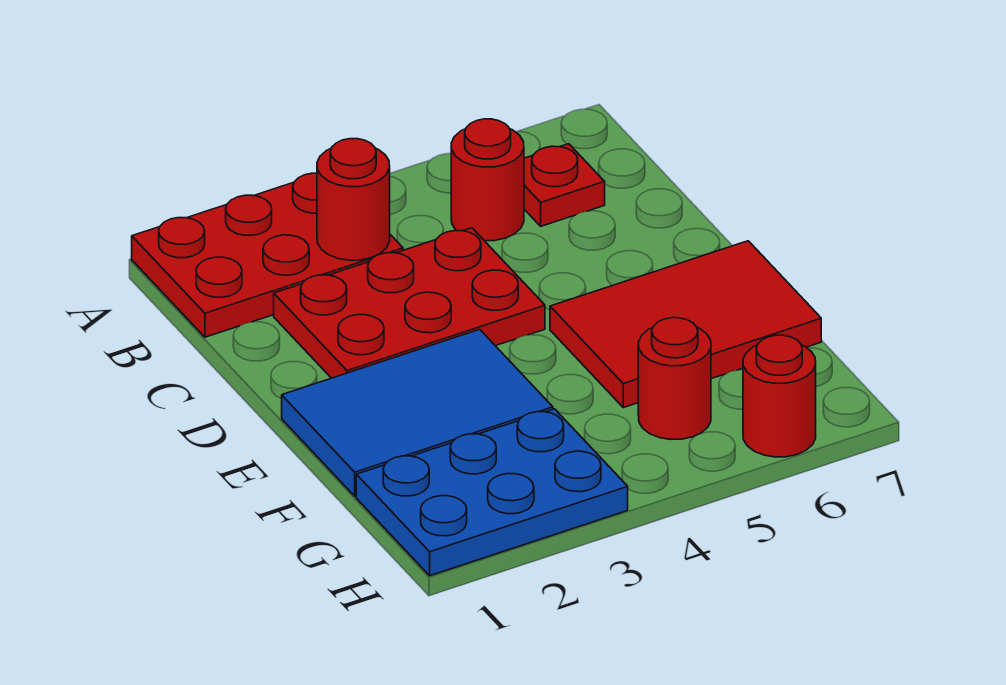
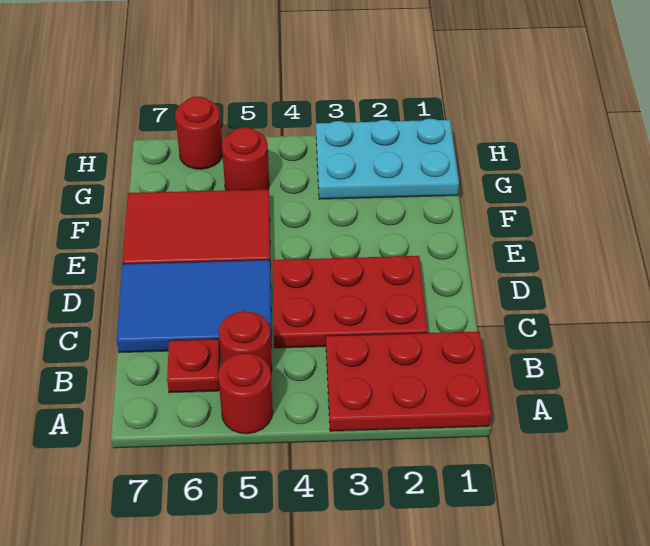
red round brick B3 level 2 -> red round brick A5 level 1
blue tile E1:F3 level 1 -> blue tile C5:D7 level 1
blue plate G1:H3 level 1 -> cyan plate G1:H3 level 1

